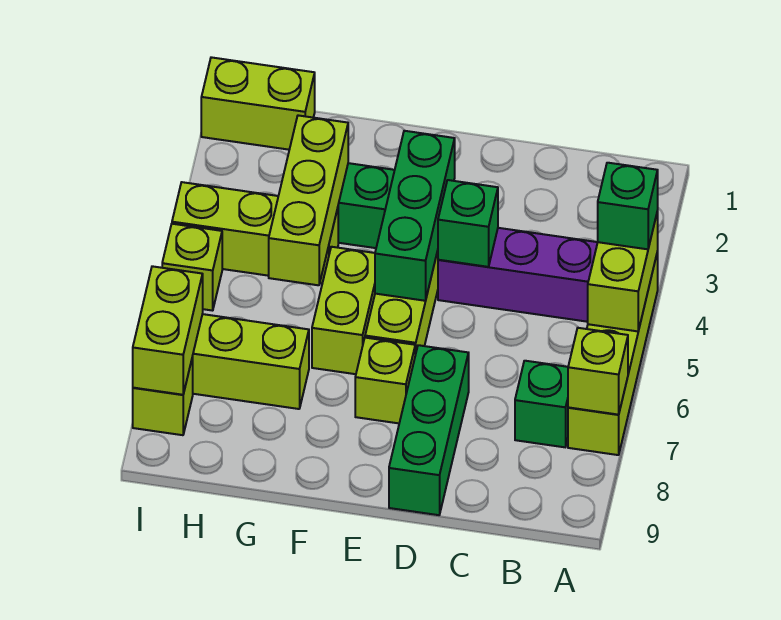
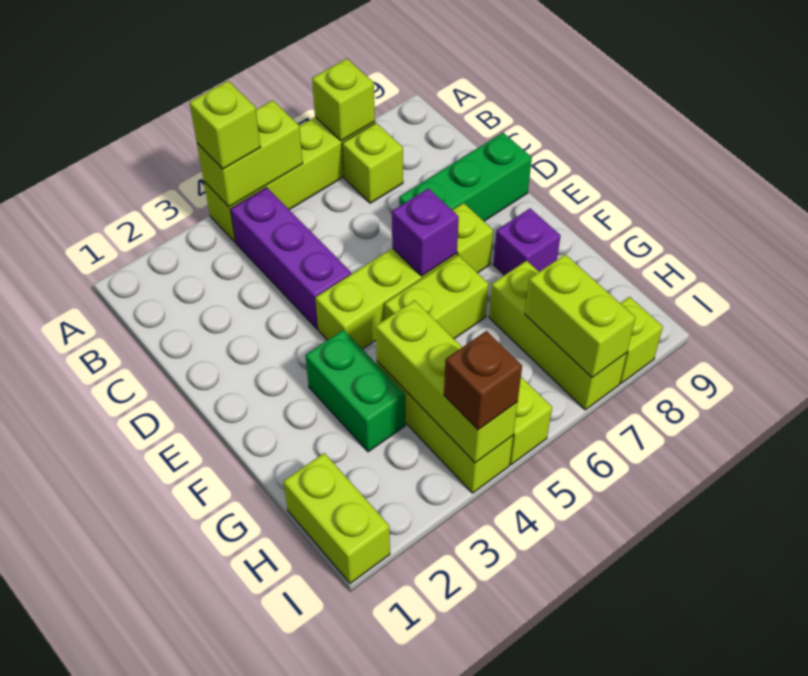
green brick A4 level 3 -> lime brick A4 level 3
green brick B7 level 1 -> lime brick B7 level 1
green brick D4 level 2 -> none
green brick E3:E5 level 2 -> none
none -> purple brick E6 level 2
none -> purple brick F8 level 1
lime brick G3:G5 level 2 -> lime brick G4:I4 level 2
none -> brown brick I4 level 3
lime brick I7:I8 level 2 -> lime brick H7:I7 level 2

